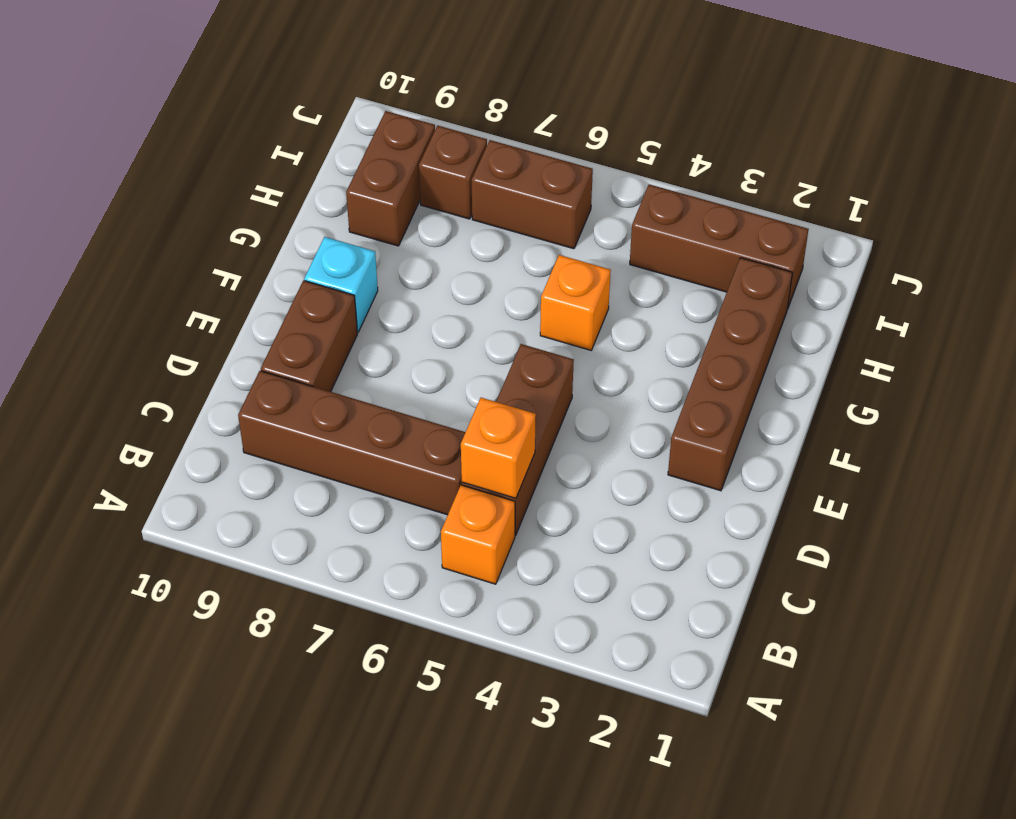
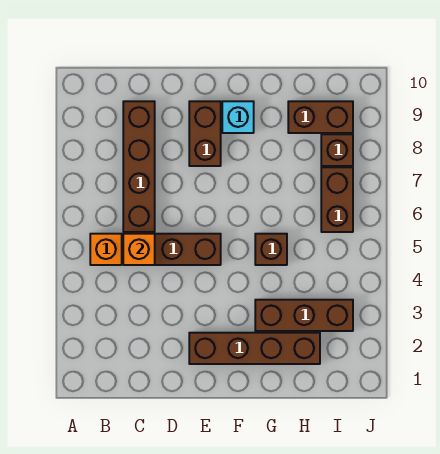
brown brick D9:E9 level 1 -> brown brick E8:E9 level 1
orange brick G5 level 1 -> brown brick G5 level 1
brown brick I2:I4 level 1 -> brown brick G3:I3 level 1

